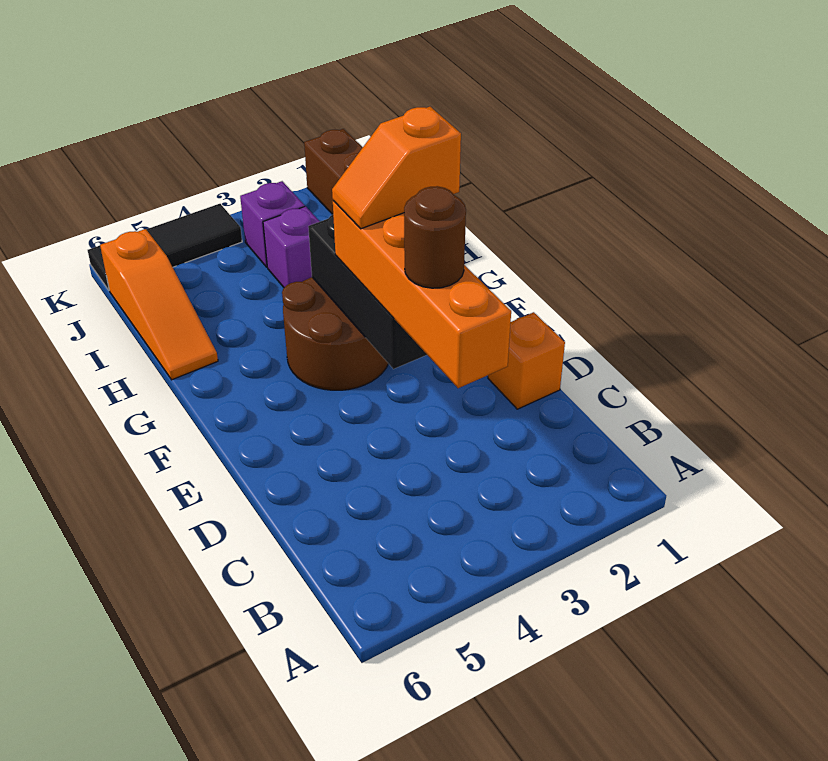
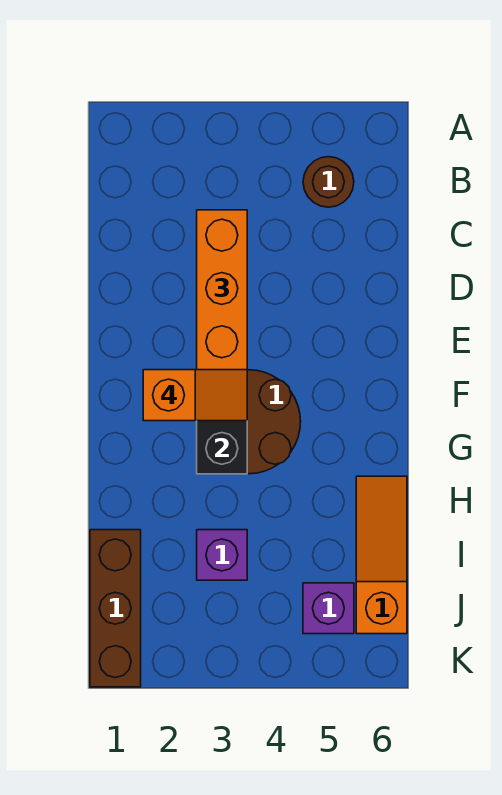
orange brick D1 level 1 -> none
brown round brick D3 level 4 -> brown round brick B5 level 1
purple brick J3 level 1 -> purple brick J5 level 1
black tile K4:K6 level 1 -> none

